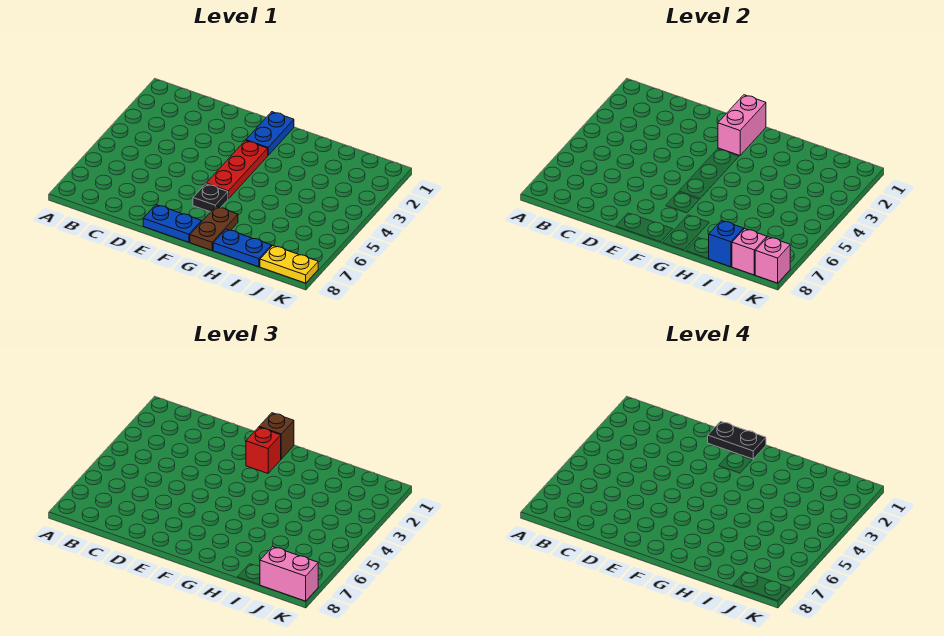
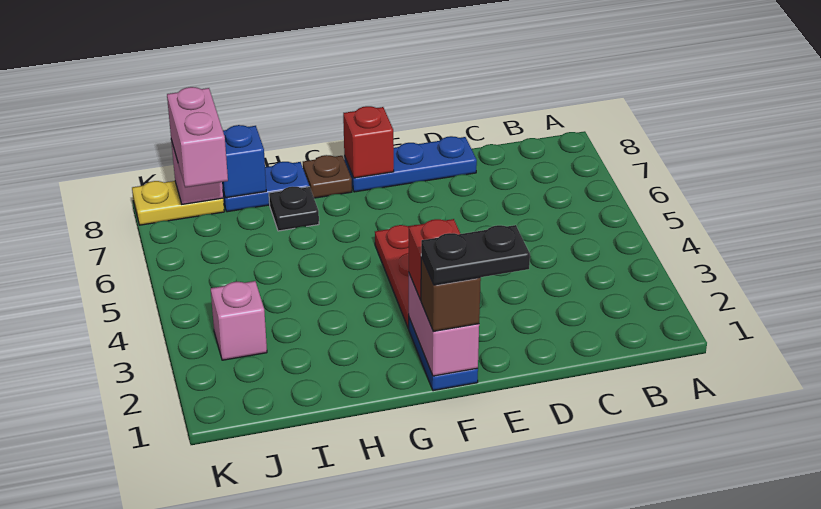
blue plate E8:F8 level 1 -> blue plate D8:F8 level 1
black plate F6 level 1 -> black plate H7 level 1
none -> red brick F8 level 2
brown plate G7:G8 level 1 -> brown plate G8 level 1
pink brick J8:K8 level 3 -> pink brick J7:J8 level 3
pink brick K8 level 2 -> pink brick J3 level 1

